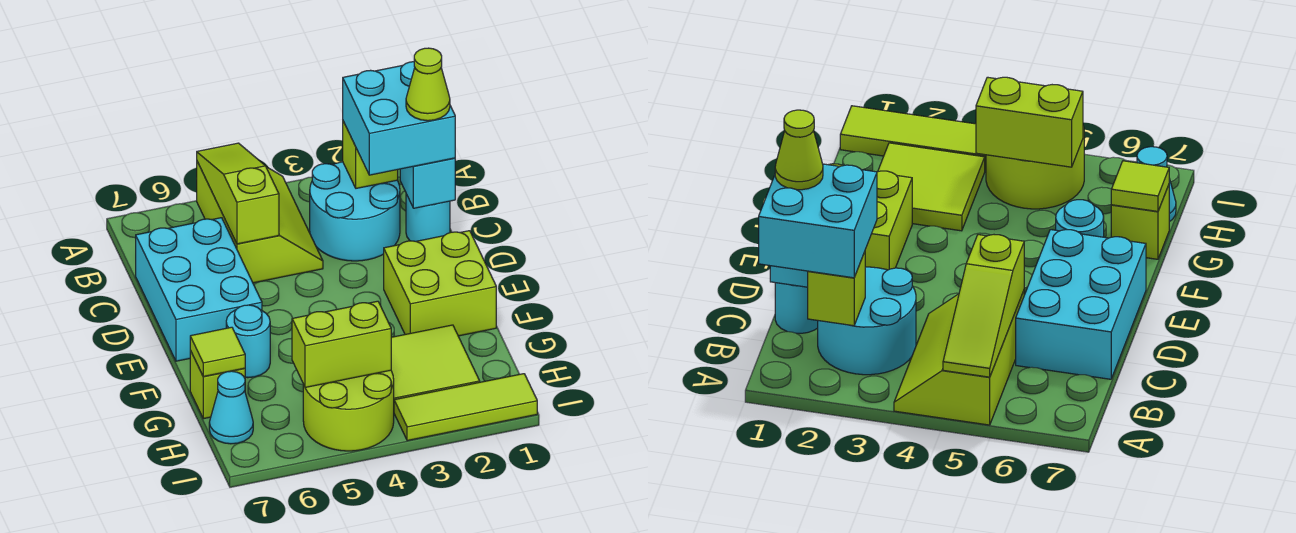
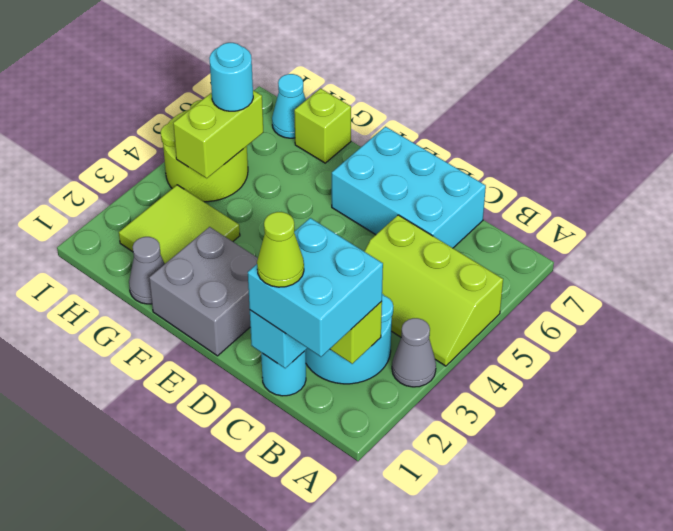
none -> grey cone A3 level 1
lime slope A5:C5 level 2 top C -> none
lime brick E1:F2 level 1 -> grey brick E1:F2 level 1
cyan round brick F6 level 1 -> cyan round brick H5 level 3
none -> grey cone G1 level 1
lime tile G7 level 2 -> none
lime tile I1:I3 level 1 -> none

